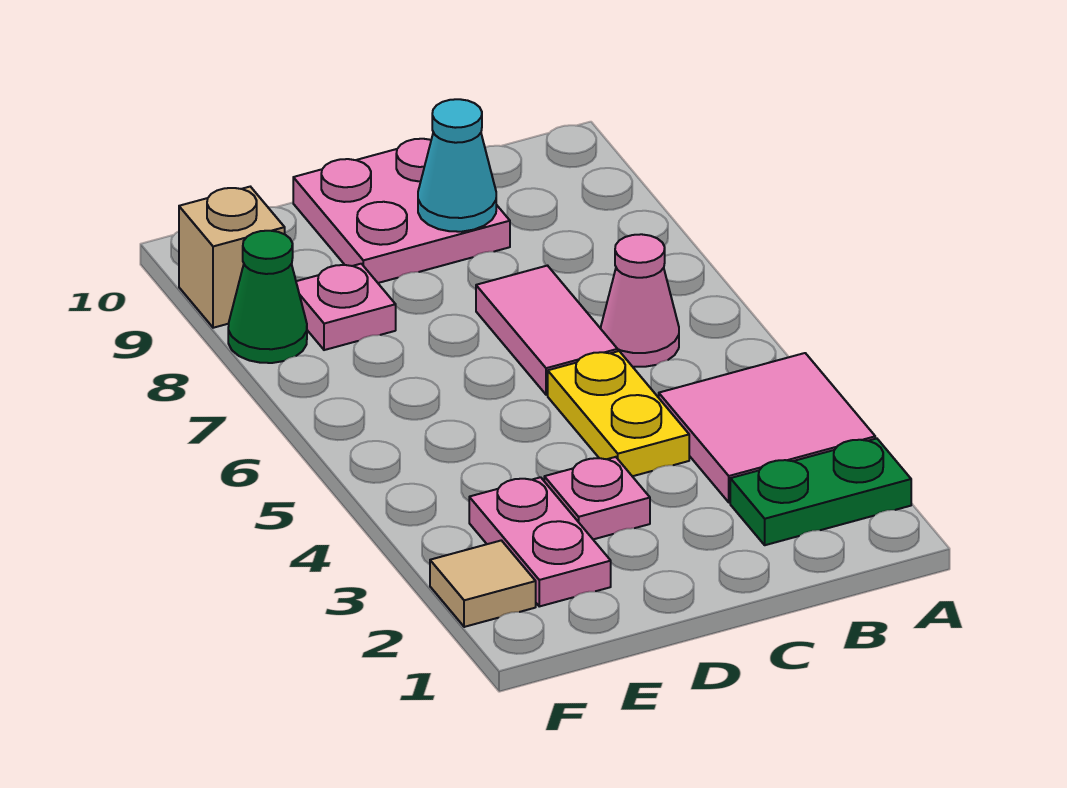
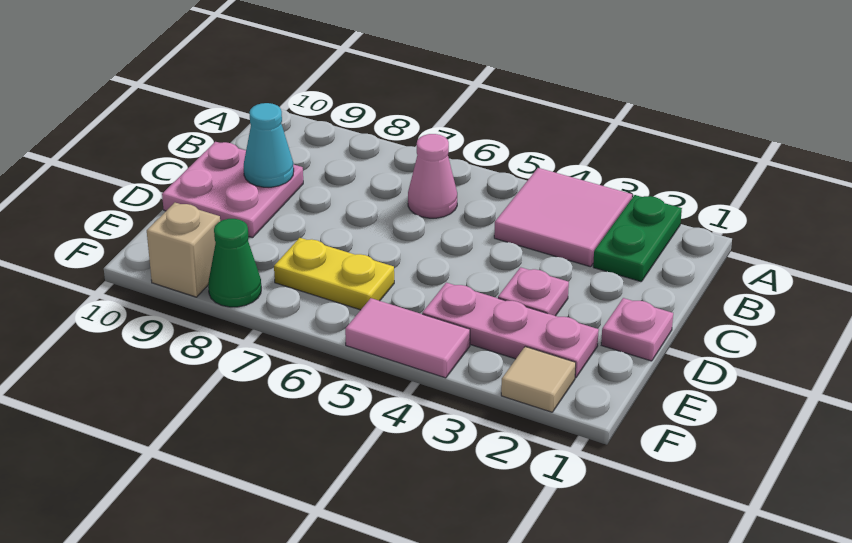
yellow plate C4:C5 level 1 -> yellow plate E6:E7 level 1
pink tile C6:C7 level 1 -> pink tile F4:F5 level 1
pink plate E2:E3 level 1 -> pink plate E2:E4 level 1
pink plate E8 level 1 -> pink plate D1 level 1

